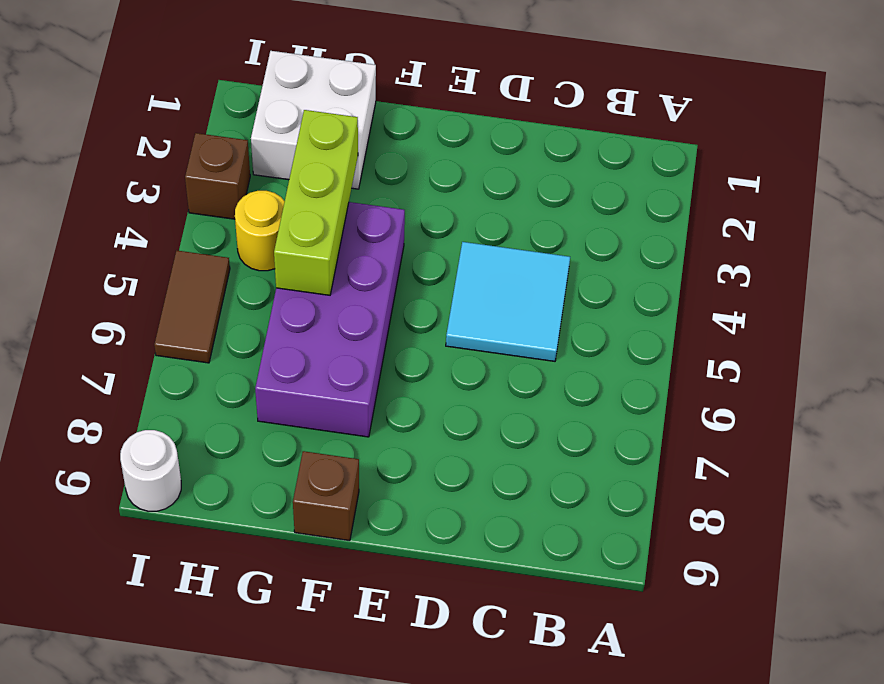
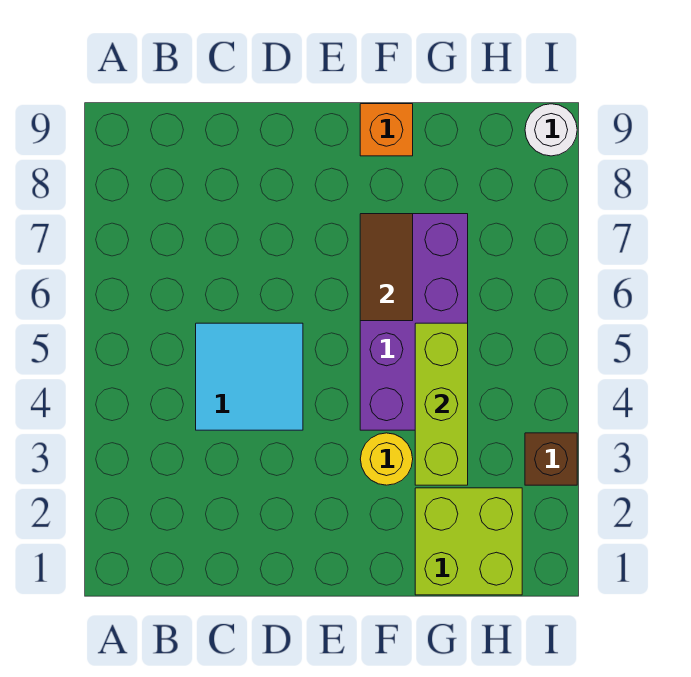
brown brick F9 level 1 -> orange brick F9 level 1
white brick G1:H2 level 1 -> lime brick G1:H2 level 1
yellow round brick H4 level 1 -> yellow round brick F3 level 1
brown tile I5:I6 level 1 -> brown tile F6:F7 level 2

